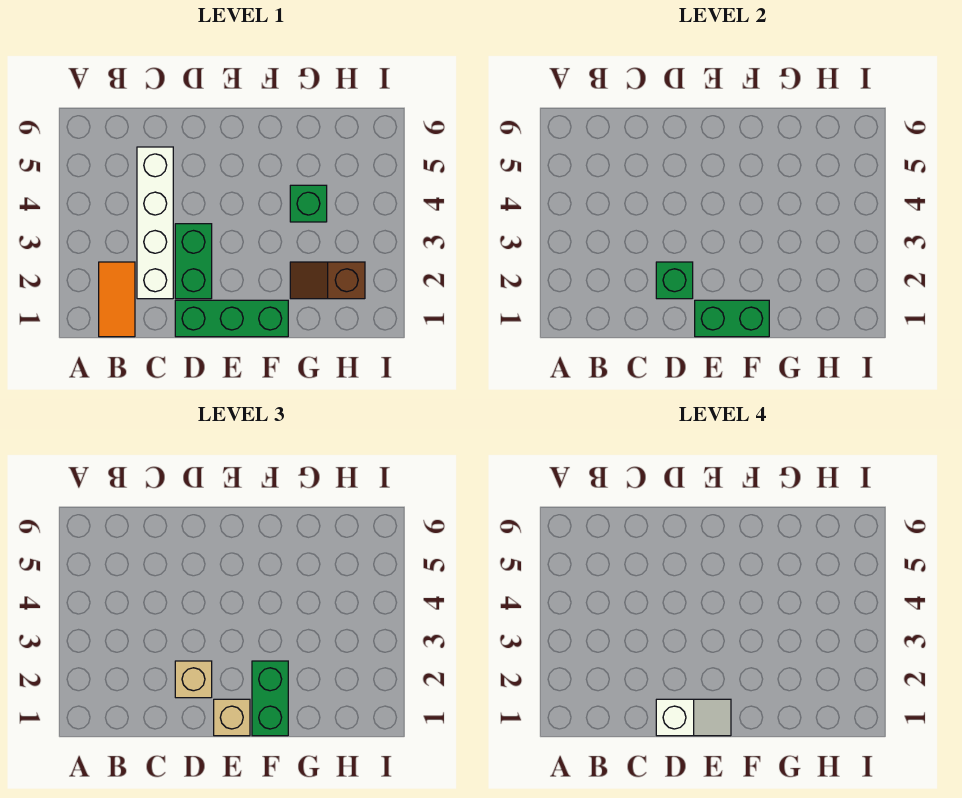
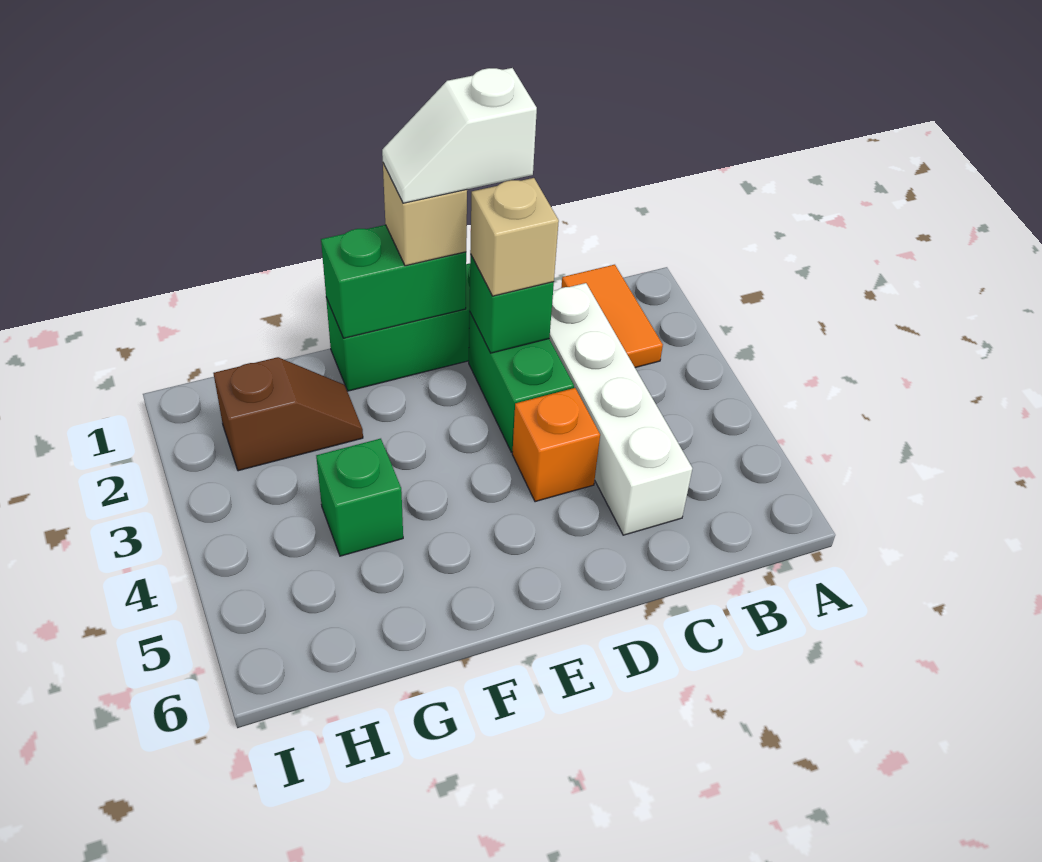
none -> orange brick D4 level 1
green brick F1:F2 level 3 -> none

